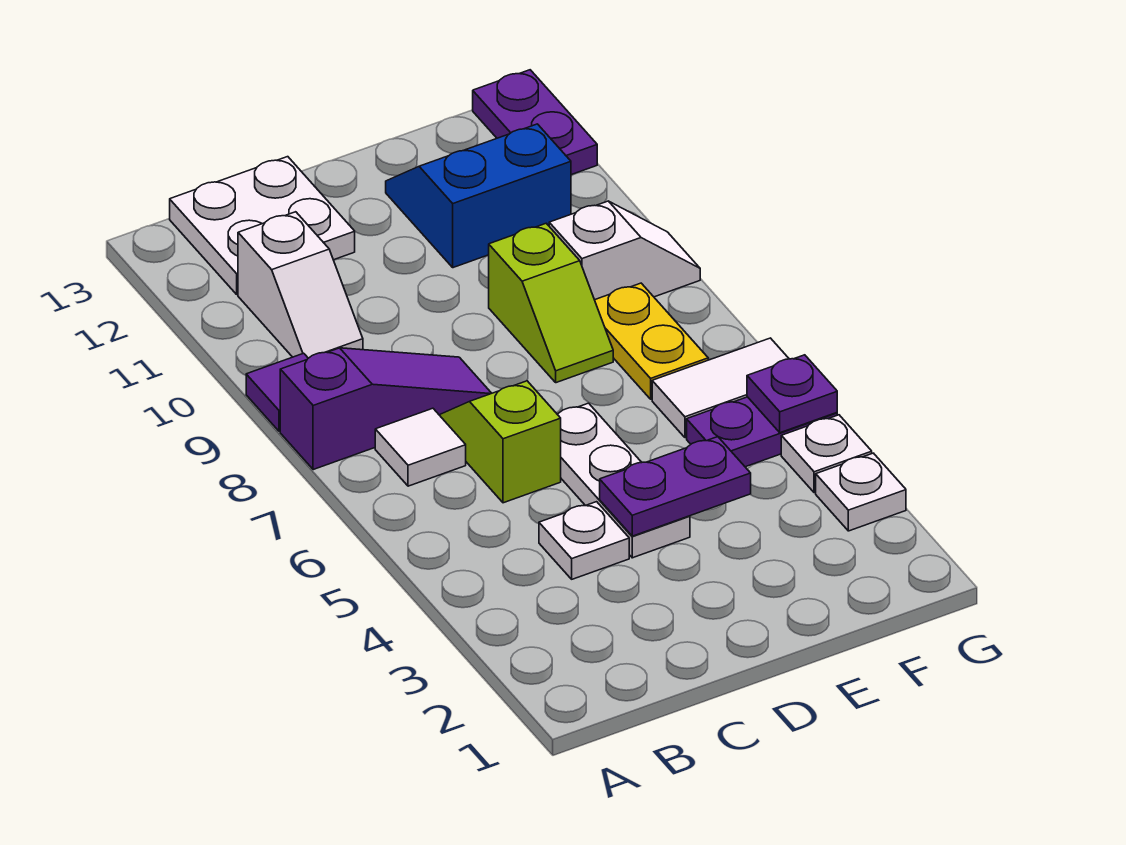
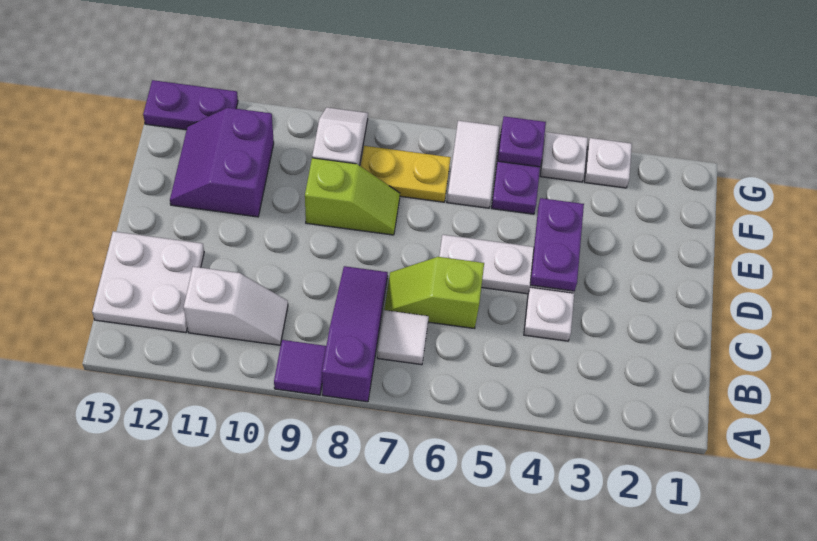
blue slope E11:F12 level 1 top 11 -> purple slope E11:F12 level 1 top 11

